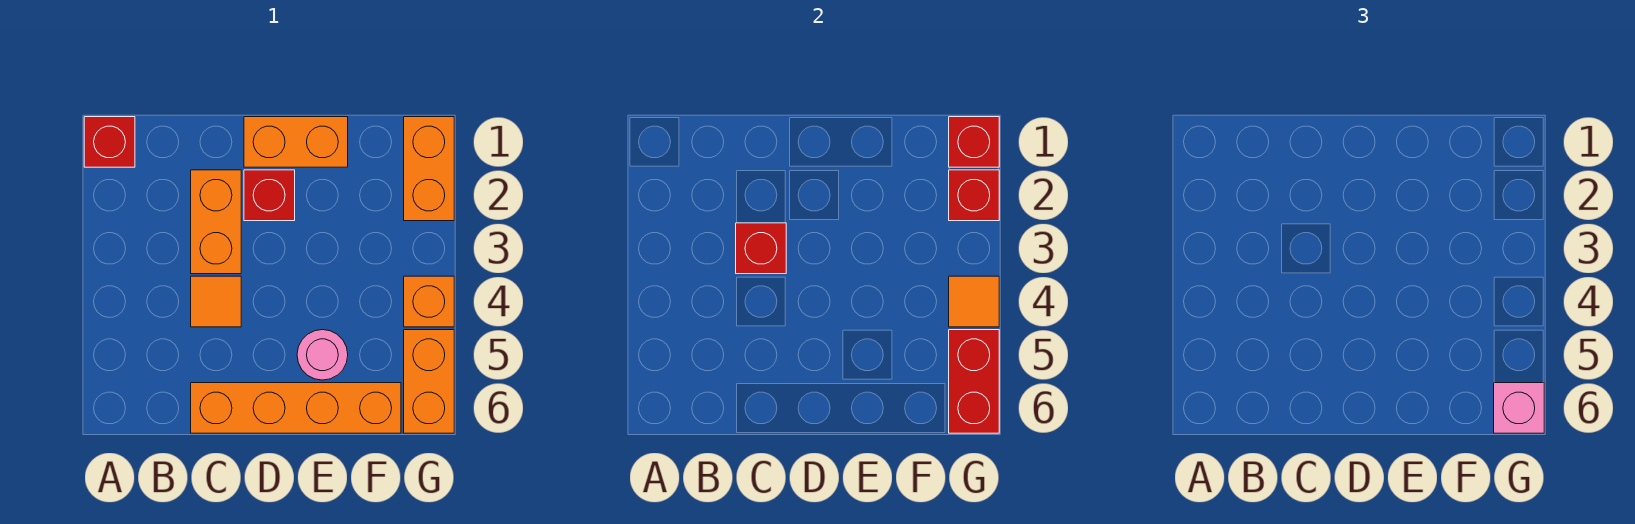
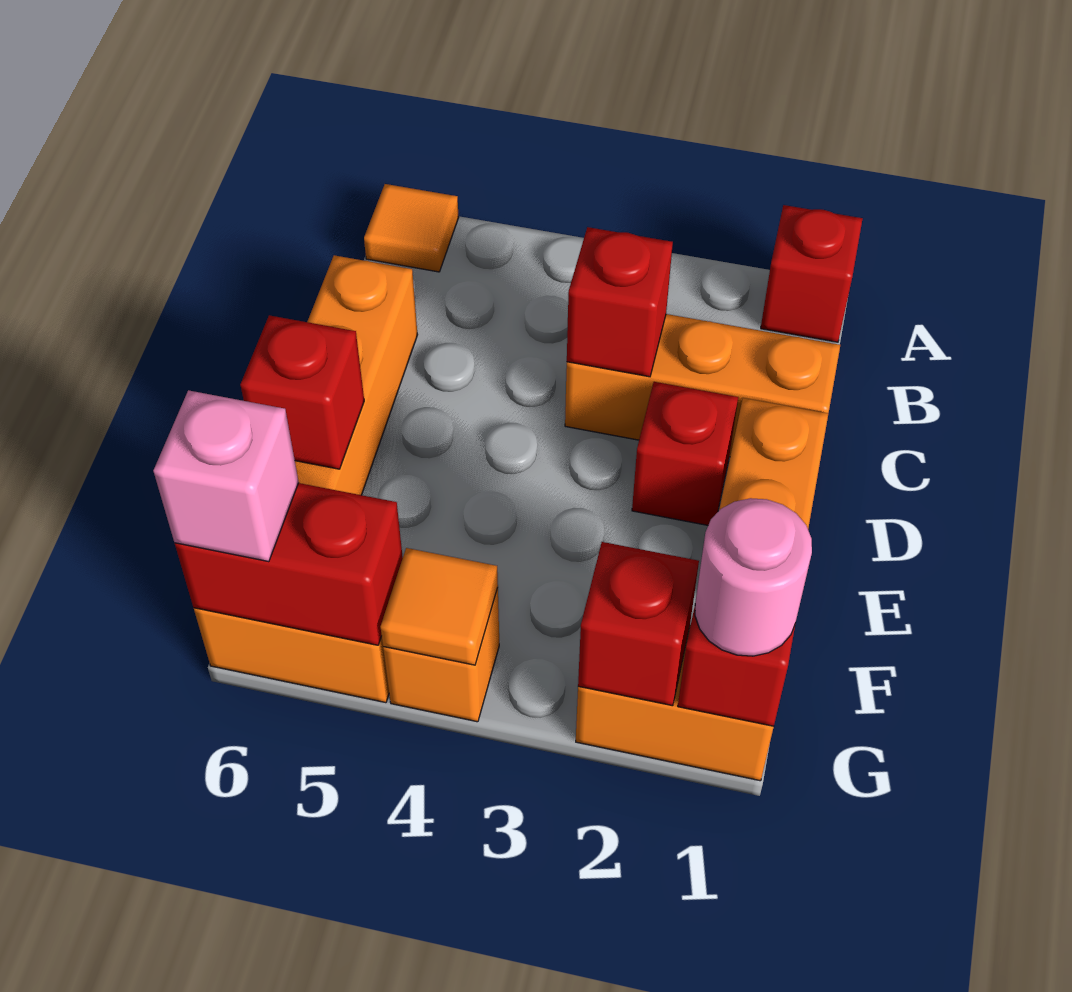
orange brick C2:C3 level 1 -> orange brick C1:C3 level 1
orange tile C4 level 1 -> orange tile A6 level 1
pink round brick E5 level 1 -> pink round brick G1 level 3
none -> red brick E6 level 2

